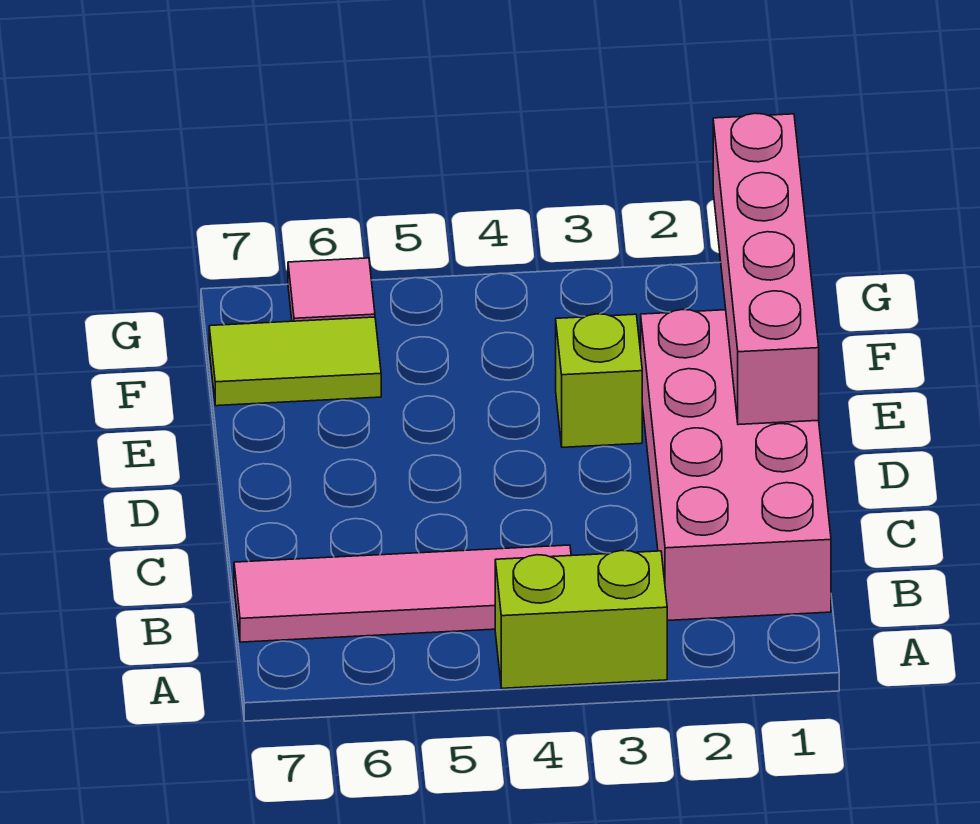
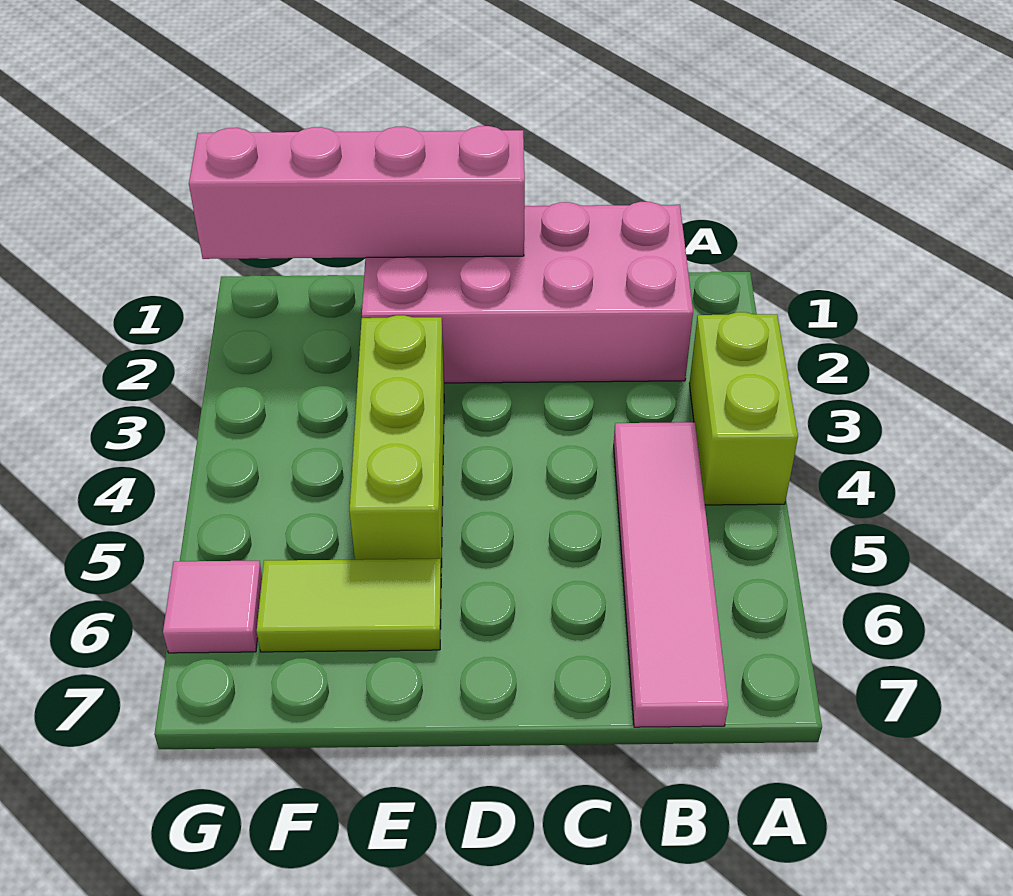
lime brick E3 level 1 -> lime brick E3:E5 level 1
lime tile F6:F7 level 1 -> lime tile E6:F6 level 1

